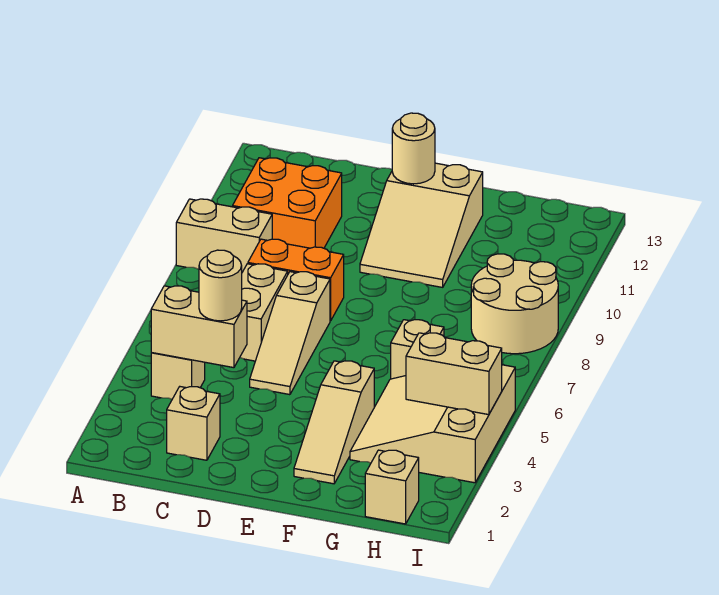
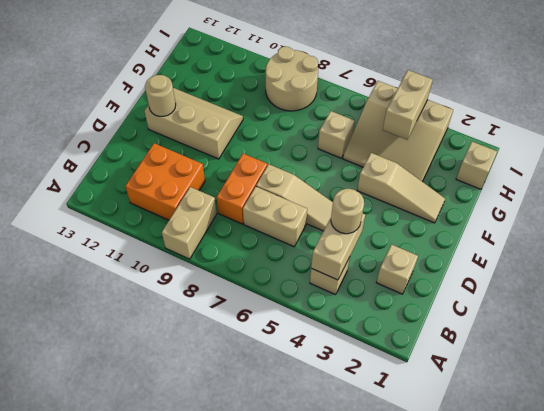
tan slope E10:F12 level 1 top 12 -> tan slope E10:F12 level 1 top E

